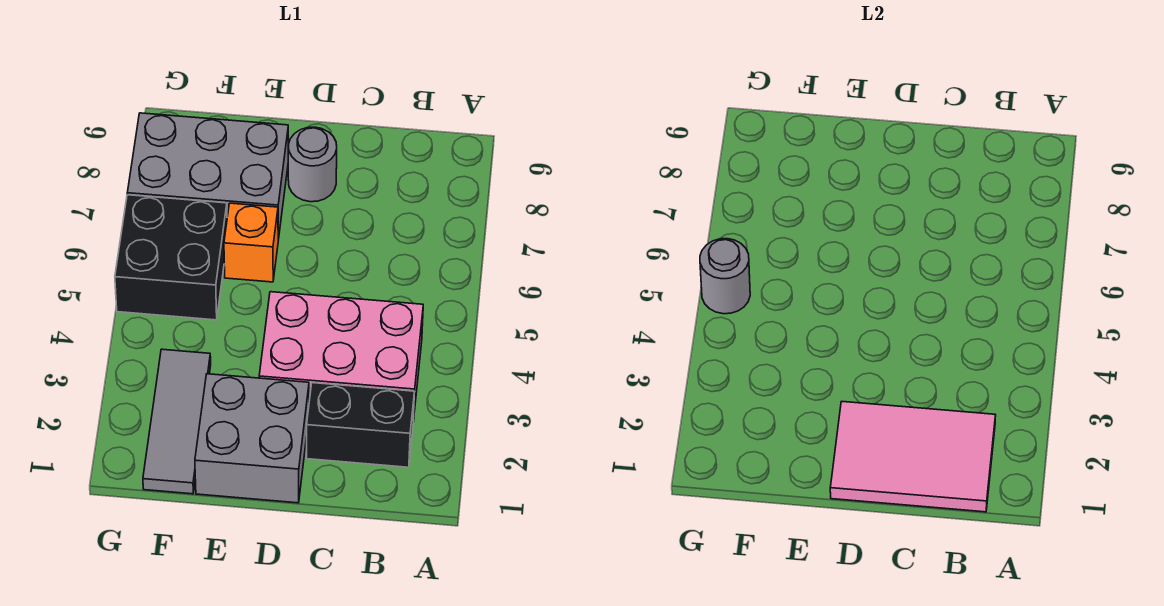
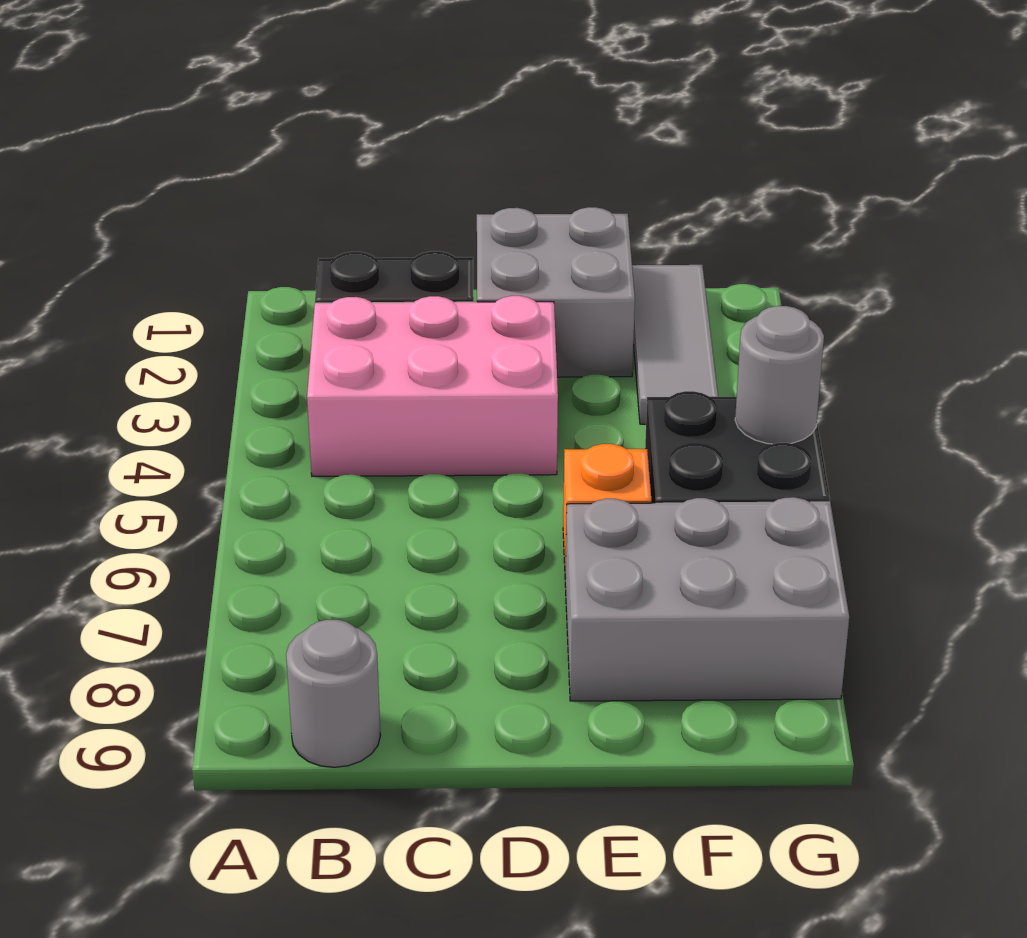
pink tile B1:D2 level 2 -> none
grey round brick D8 level 1 -> grey round brick B9 level 1

